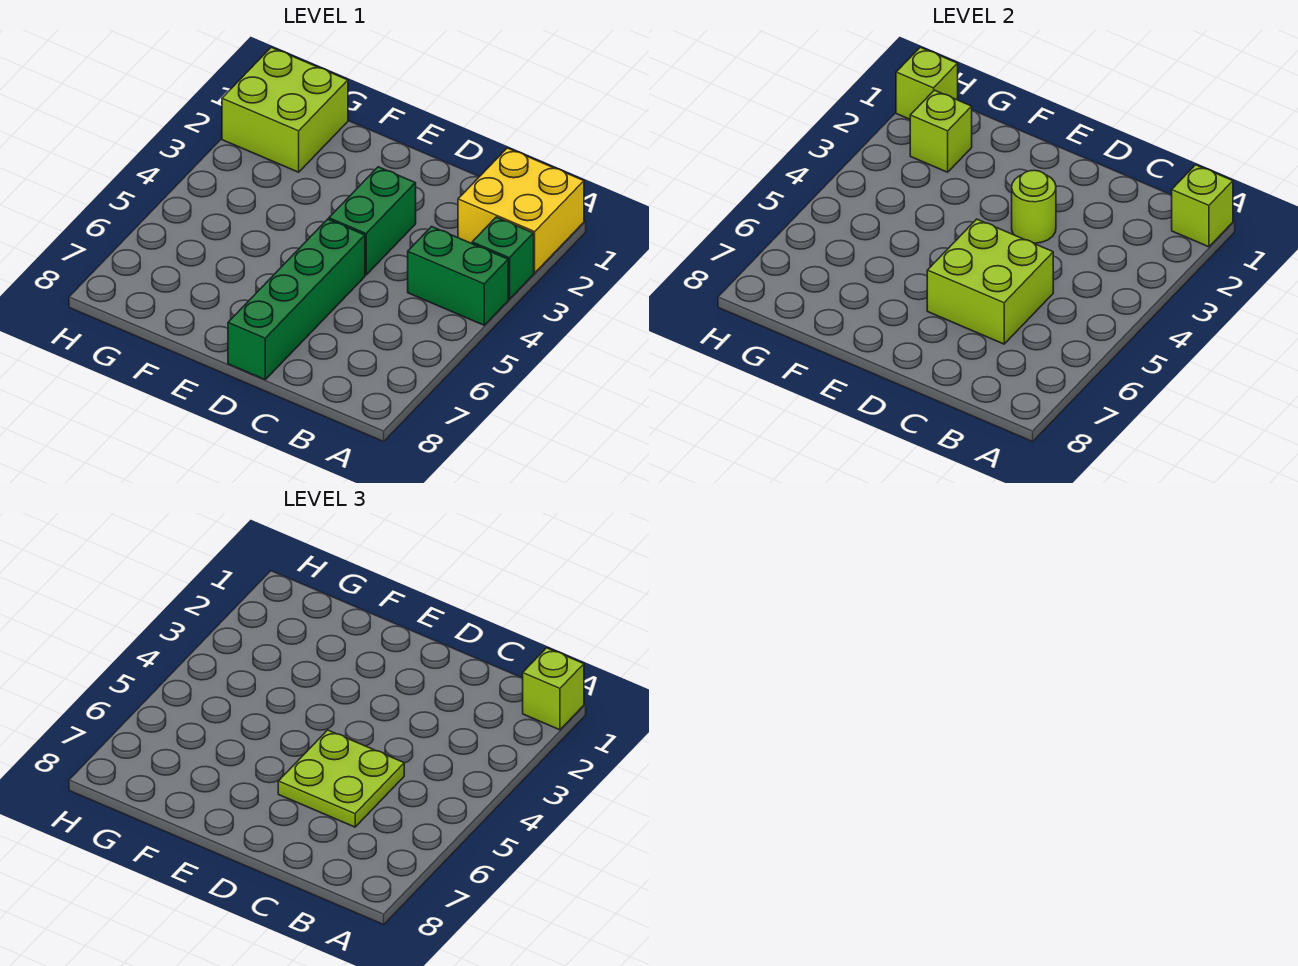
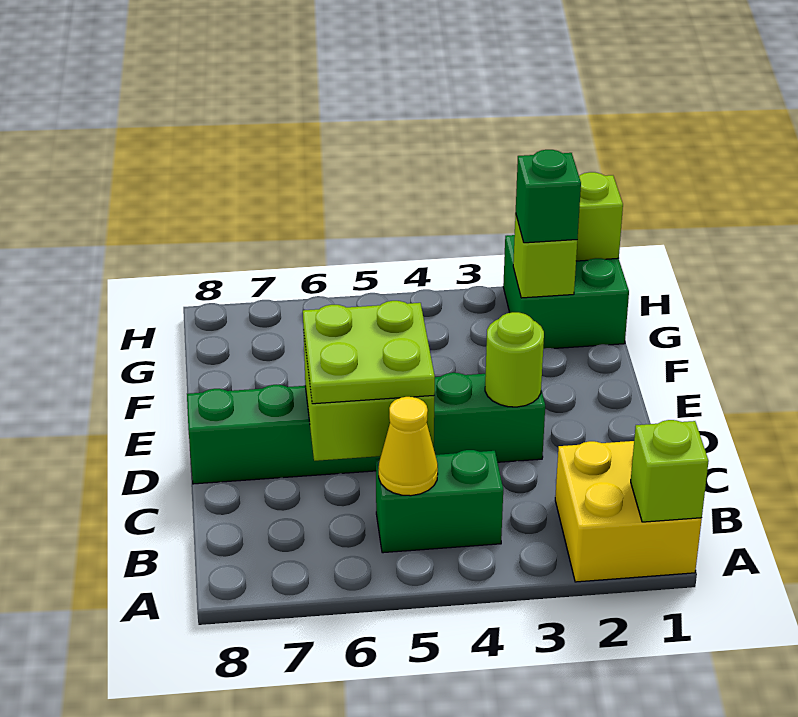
lime brick A1 level 3 -> none
green brick A3 level 1 -> green brick G2 level 3
green brick A4:B4 level 1 -> green brick B4:B5 level 1
none -> yellow cone B5 level 2
lime brick G1:H2 level 1 -> green brick G1:H2 level 1

